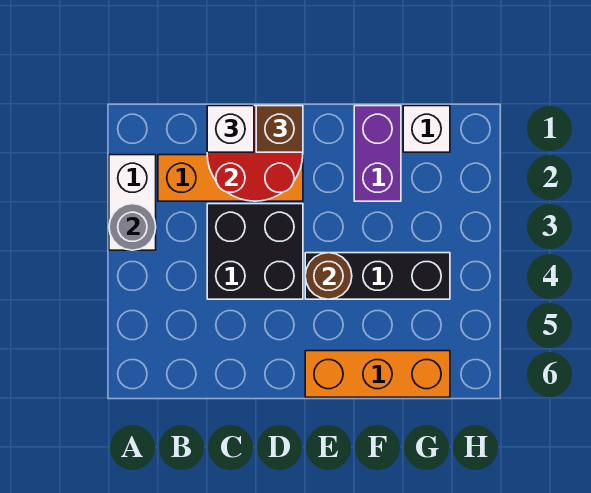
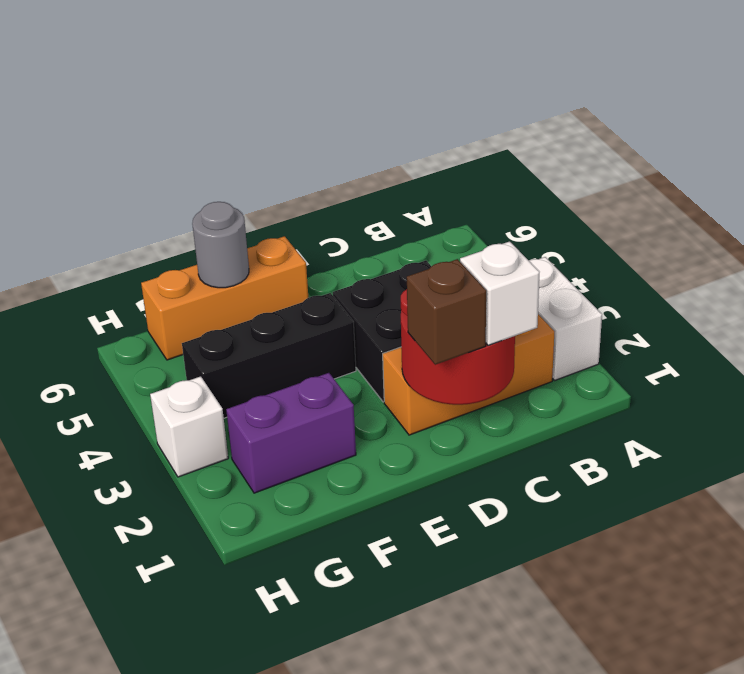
grey round brick A3 level 2 -> grey round brick F6 level 2
brown round brick E4 level 2 -> none
purple brick F1:F2 level 1 -> purple brick F2:G2 level 1
white brick G1 level 1 -> white brick H3 level 1

